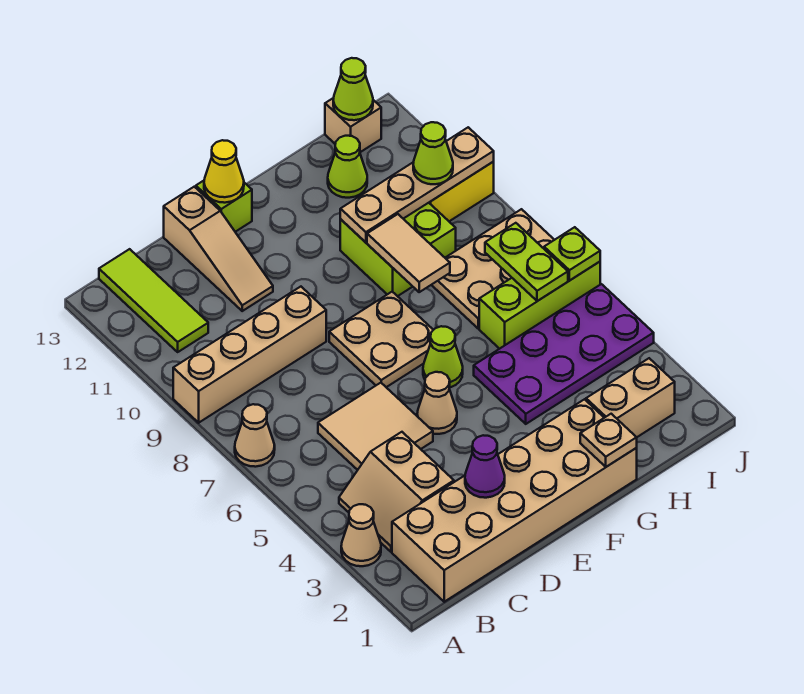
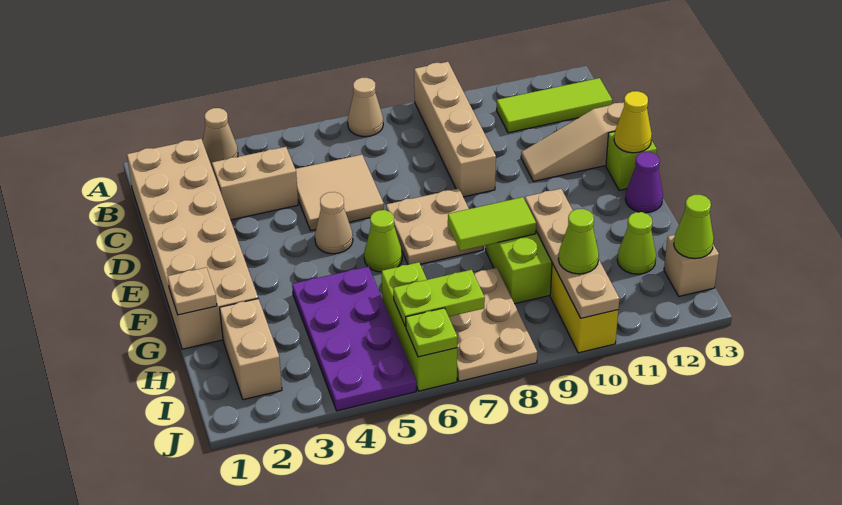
purple cone D2 level 2 -> purple cone F13 level 1
tan tile G8:G9 level 2 -> lime tile G8:G9 level 2

